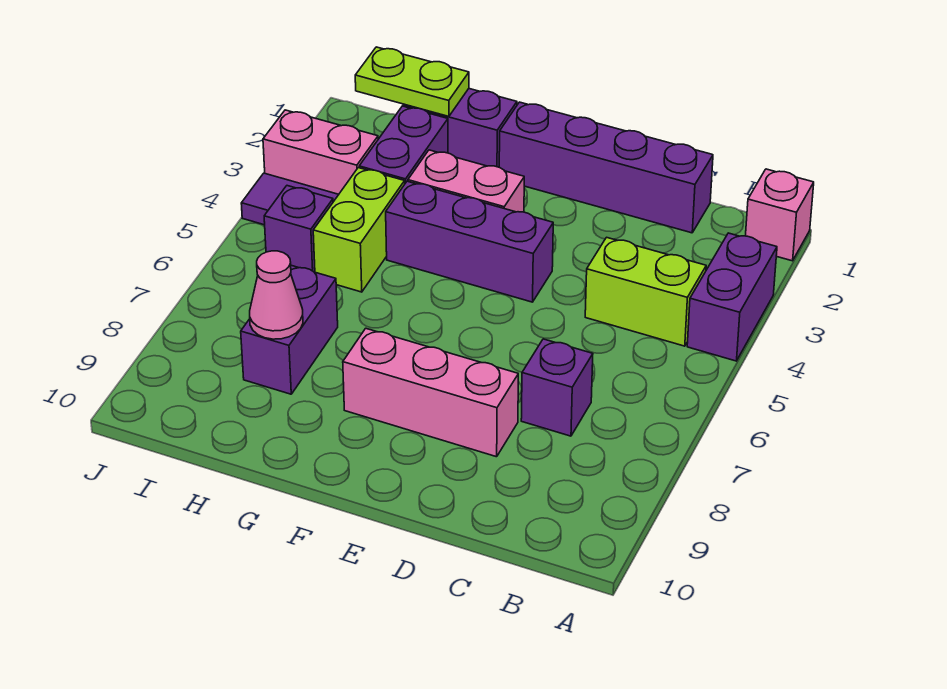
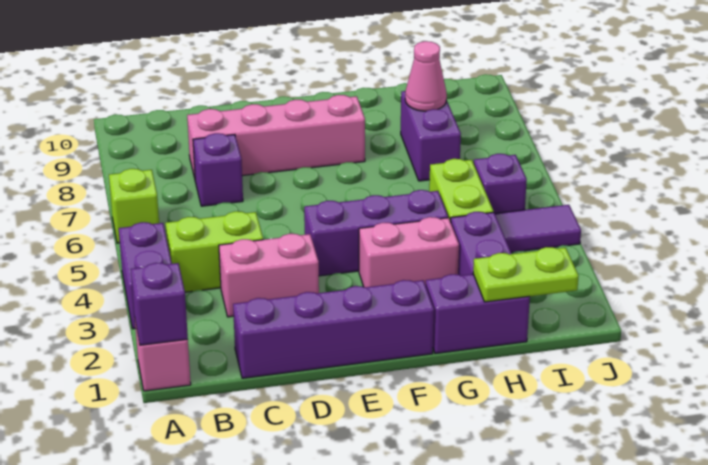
none -> purple brick A1 level 2
none -> lime brick A6 level 1
pink brick D8:F8 level 1 -> pink brick C8:F8 level 1
pink brick I3:J3 level 1 -> pink brick C3:D3 level 1

